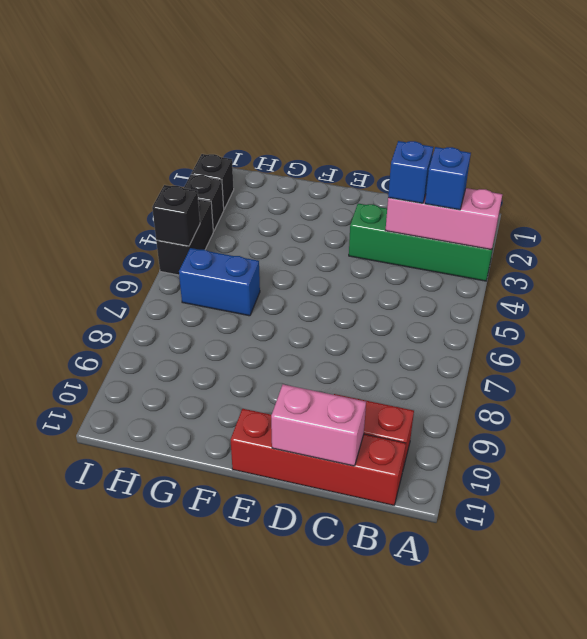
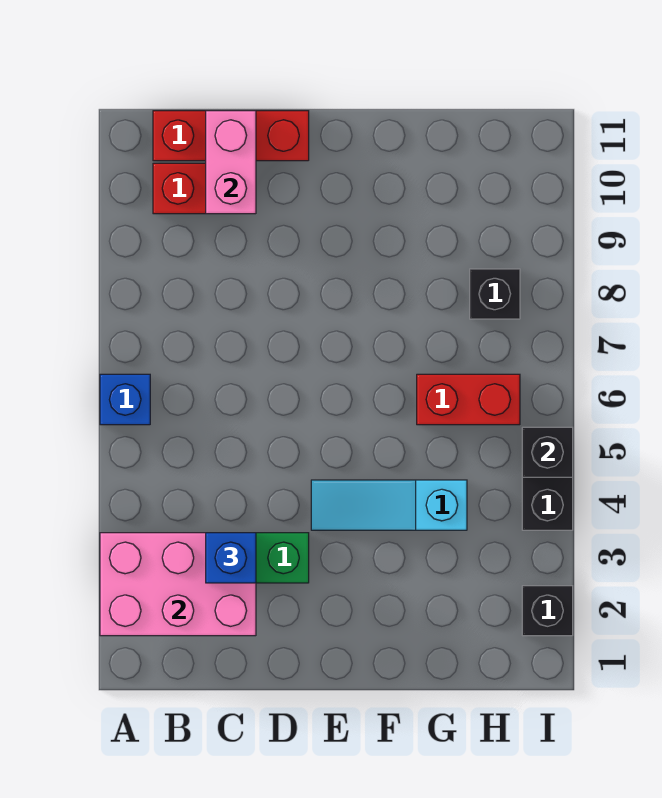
pink brick A3:C3 level 2 -> pink brick A2:C3 level 2
blue brick B3 level 3 -> blue brick A6 level 1
red brick B11:E11 level 1 -> red brick B11:D11 level 1
pink brick C11:D11 level 2 -> pink brick C10:C11 level 2
none -> cyan slope E4:G4 level 1 top G
blue brick G6:H6 level 1 -> red brick G6:H6 level 1
black brick I3 level 1 -> black brick H8 level 1

